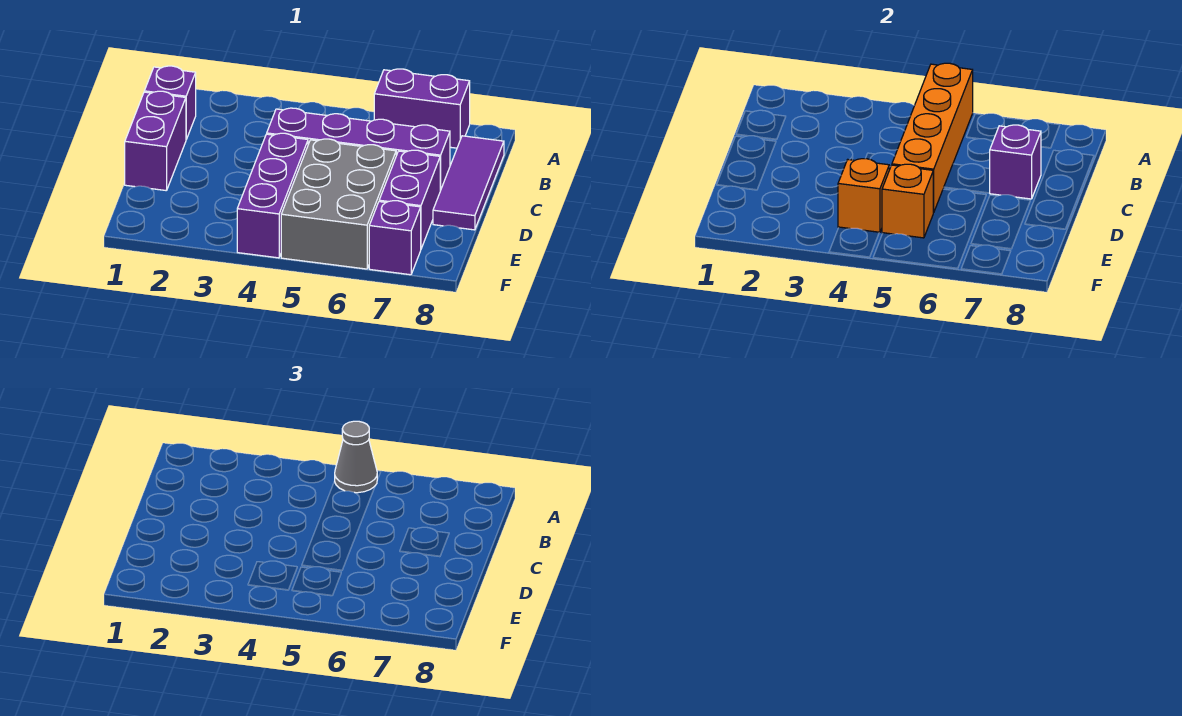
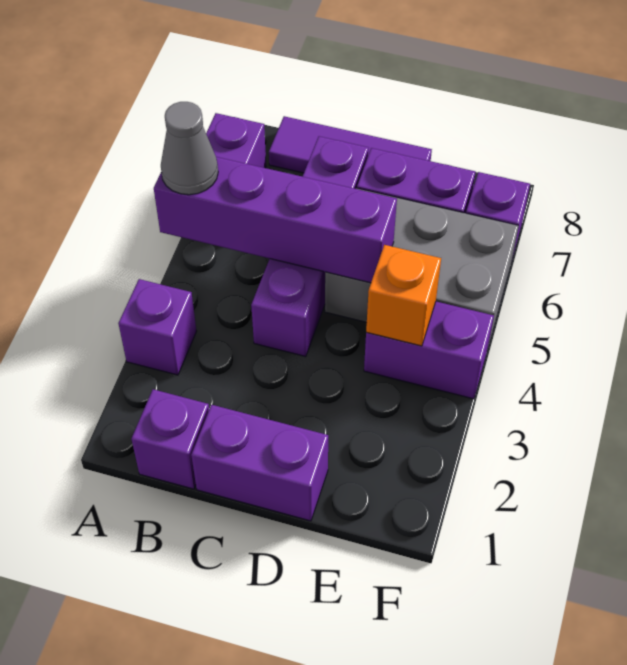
orange brick A5:D5 level 2 -> purple brick A5:D5 level 2
purple brick C7 level 2 -> purple brick A3 level 1
purple brick D4:F4 level 1 -> purple brick E4:F4 level 1
orange brick E5 level 2 -> none

